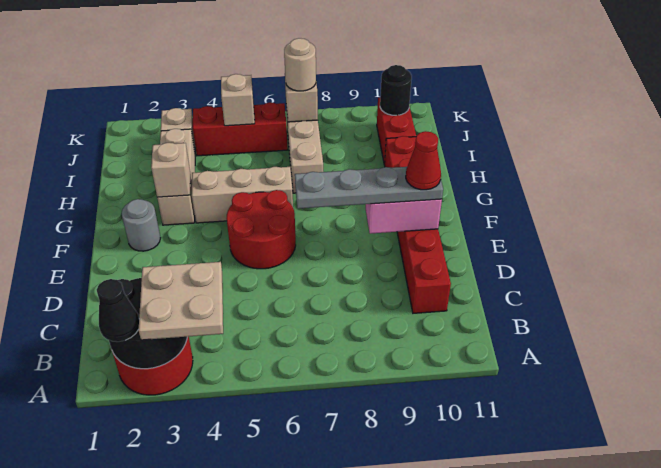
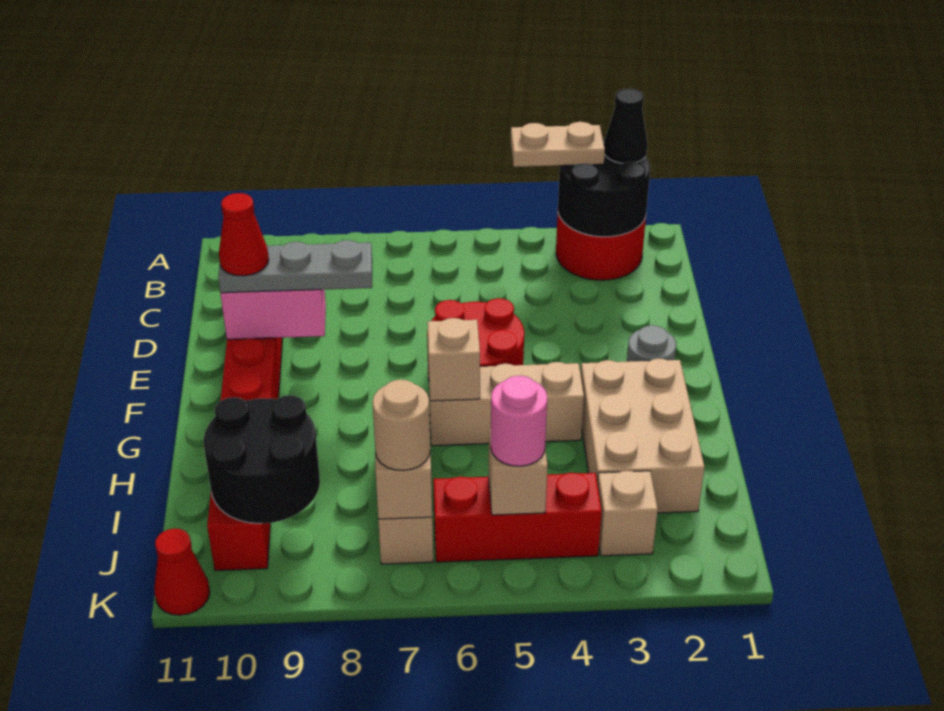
tan plate A3:B4 level 3 -> tan plate A3:A4 level 3
grey plate E7:E10 level 3 -> grey plate E8:E10 level 3
tan brick G3:I3 level 1 -> tan brick G2:I3 level 1
tan brick G3 level 2 -> tan brick G6 level 2
none -> pink round brick J5 level 3
black round brick J10 level 2 -> black round brick I9:J10 level 2
none -> red cone K11 level 1

